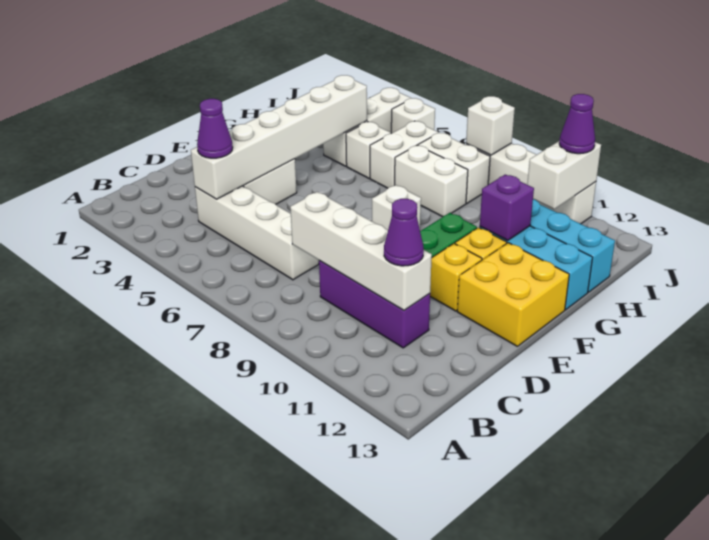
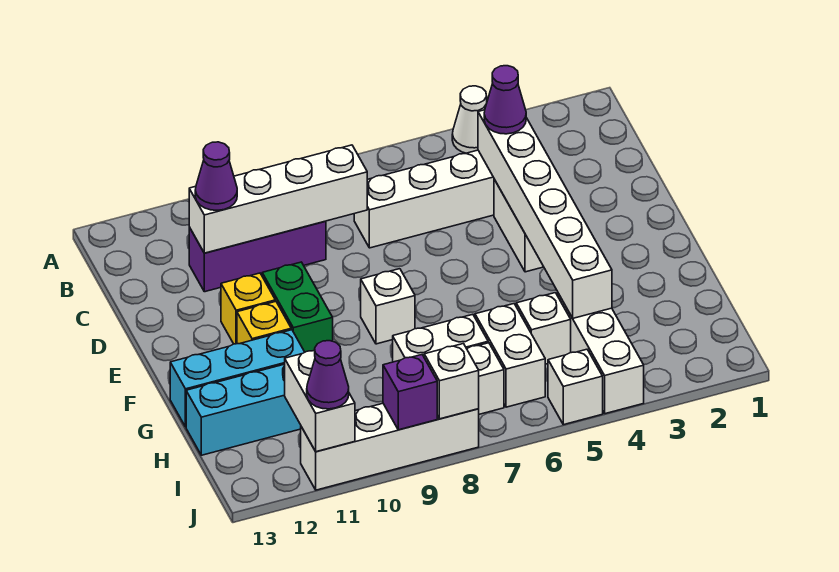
none -> white cone A4 level 1
yellow brick E12:F13 level 1 -> none
purple brick G11 level 2 -> purple brick J9 level 2

